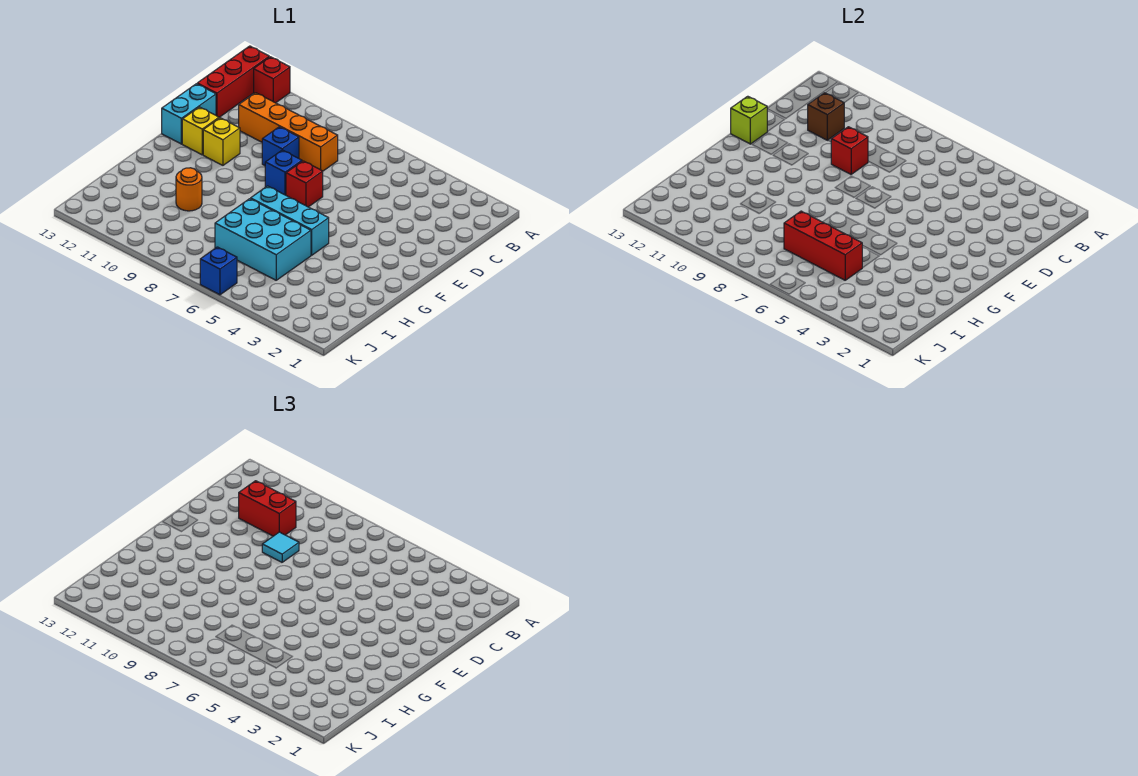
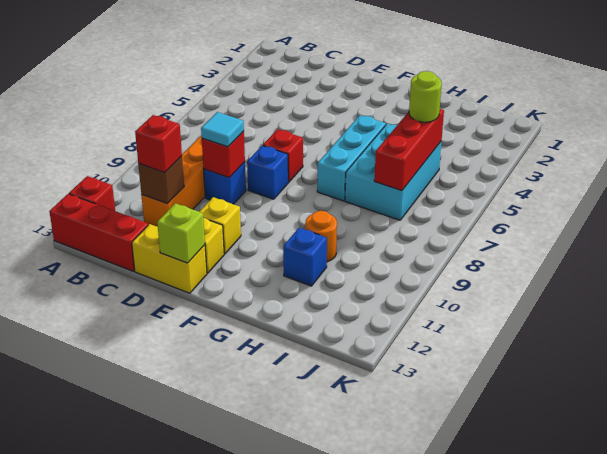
red brick C10:C11 level 3 -> red brick C11 level 3
cyan brick D13:E13 level 1 -> yellow brick D13:E13 level 1
none -> lime round brick I5 level 3
blue brick K6 level 1 -> blue brick H11 level 1

